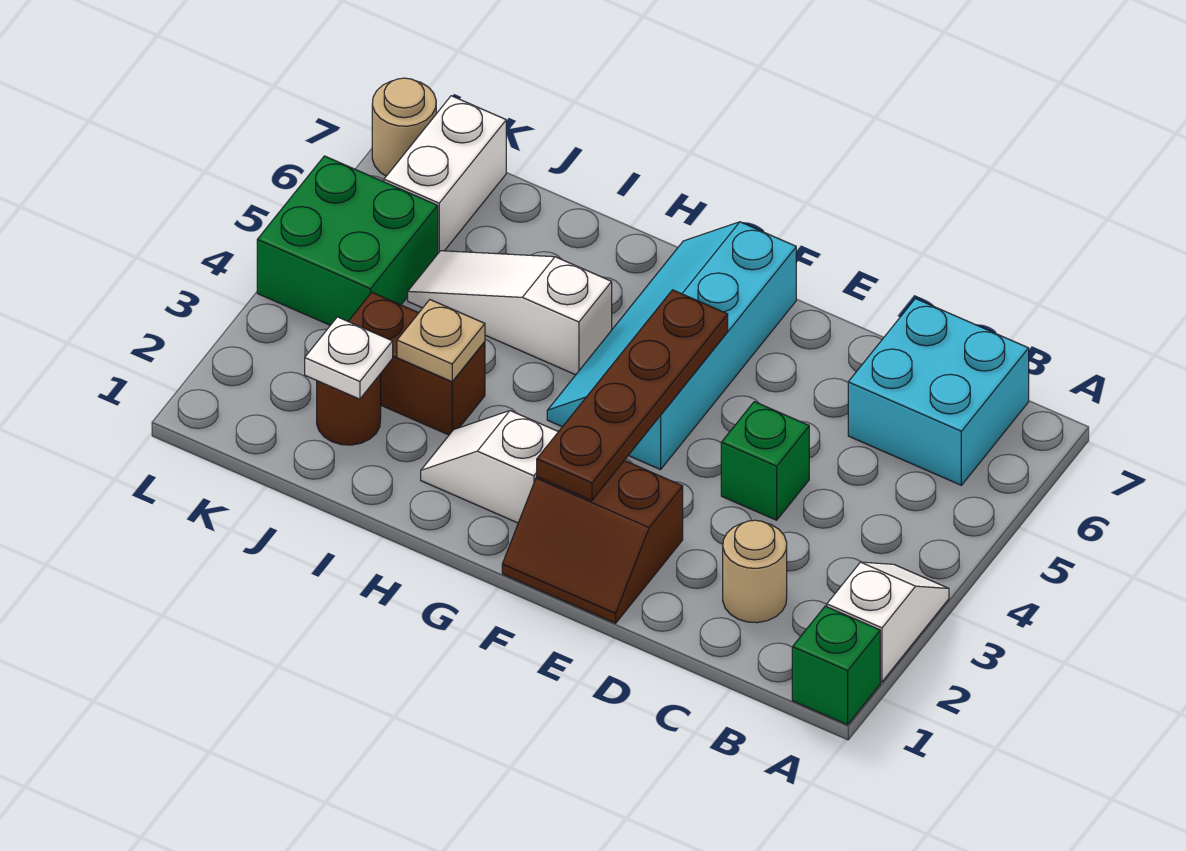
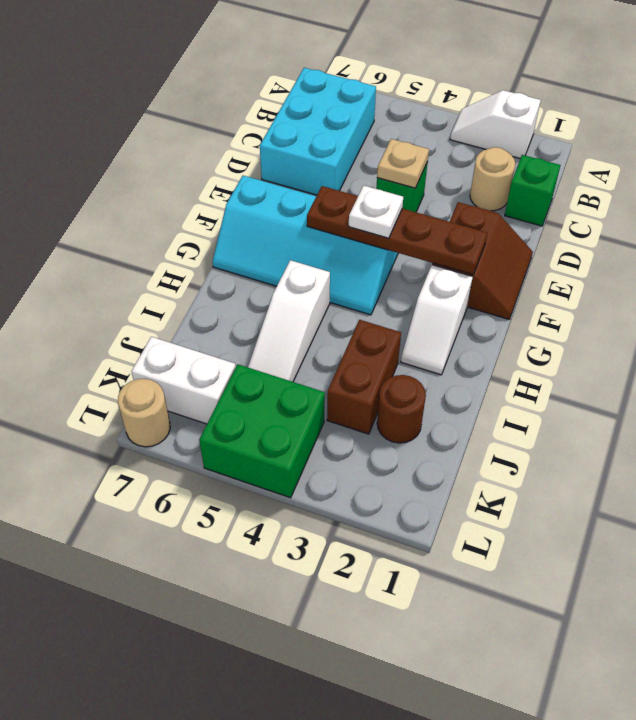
green brick A1 level 1 -> green brick C1 level 1
cyan brick B6:C7 level 1 -> cyan brick B6:D7 level 1
tan plate I3 level 2 -> tan plate D4 level 2
white plate J2 level 2 -> white plate F4 level 3

